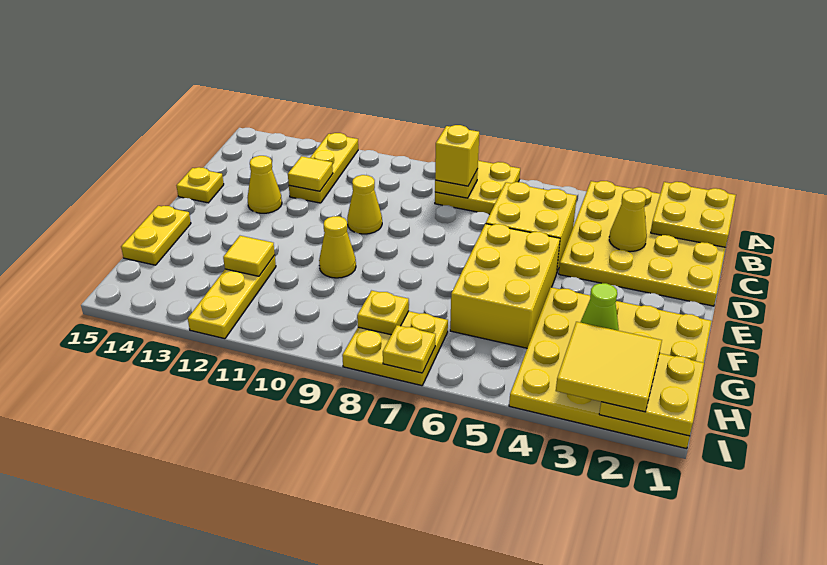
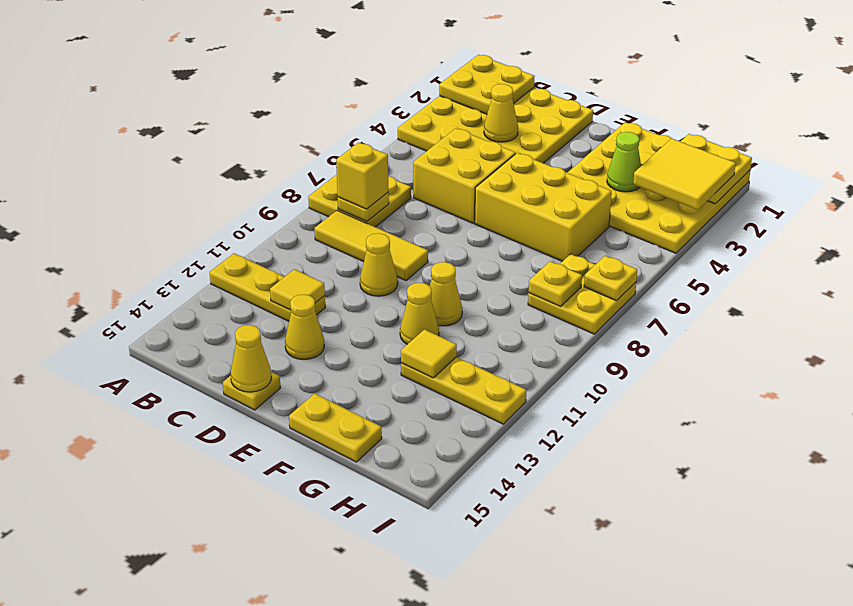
none -> yellow tile B9:D9 level 1
none -> yellow cone D15 level 2
none -> yellow cone F11 level 1

